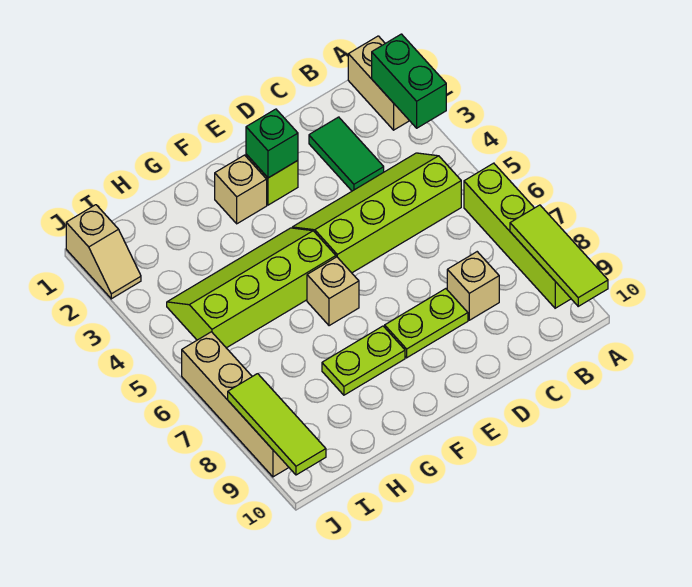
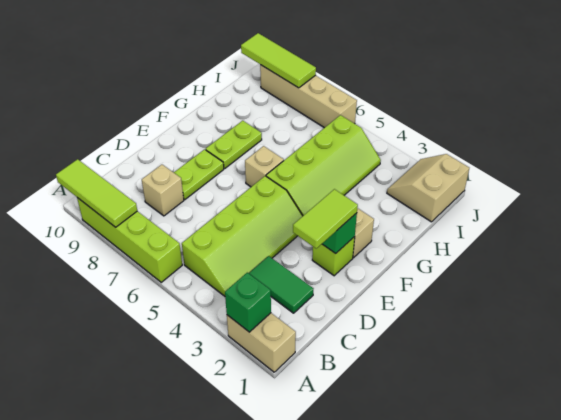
green brick A2:A3 level 2 -> green brick A2 level 2
none -> lime tile D2:E2 level 3
tan slope J1:J2 level 1 top 1 -> tan slope I1:J2 level 1 top 1

